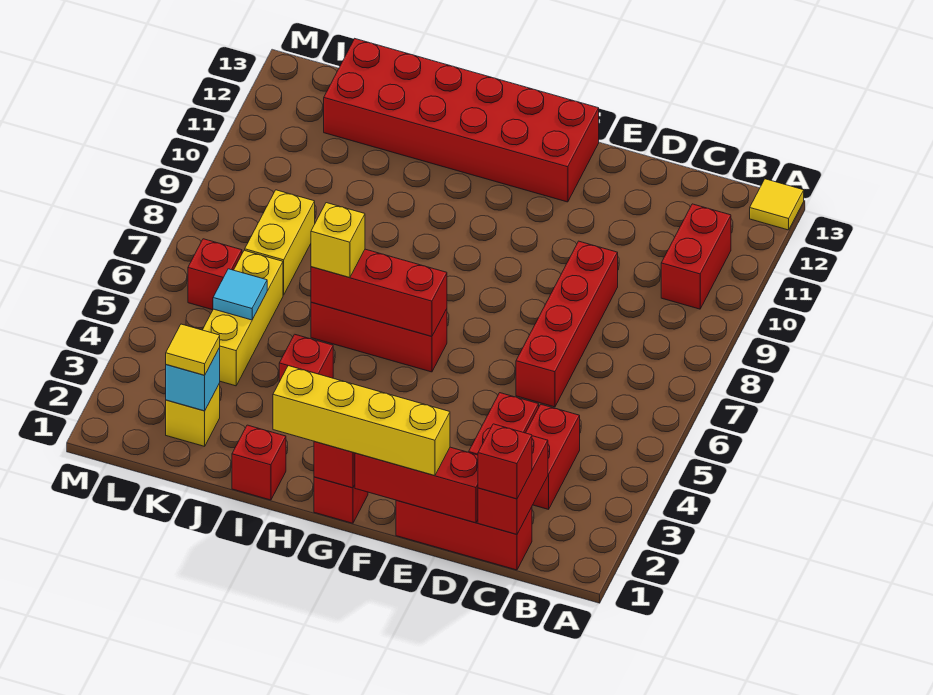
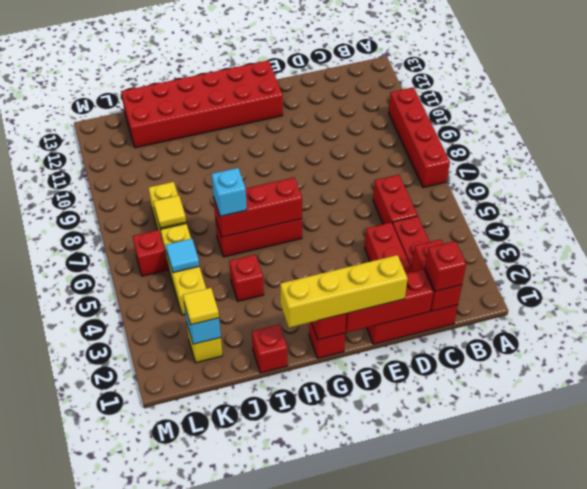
yellow tile A13 level 1 -> yellow tile K7 level 2
red brick B10:B11 level 1 -> red brick C5:C6 level 1
red brick D6:D9 level 1 -> red brick A7:A10 level 1
yellow brick I6 level 3 -> cyan brick I6 level 3

